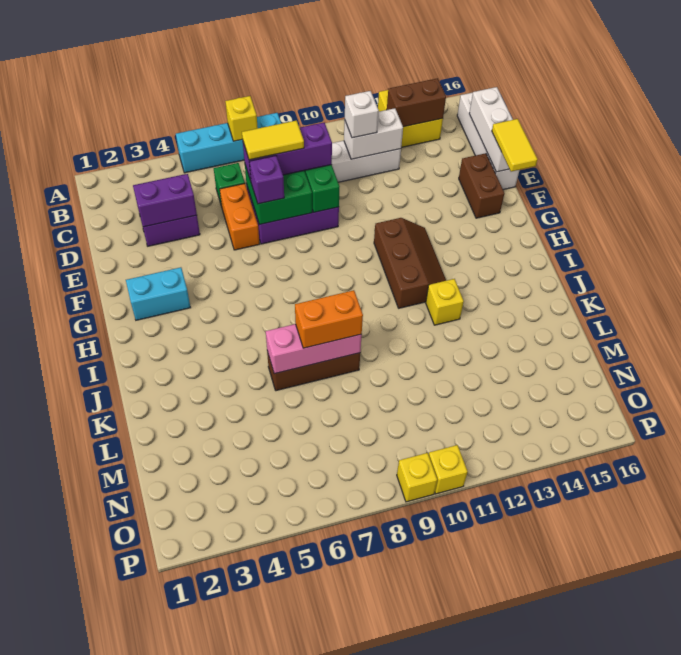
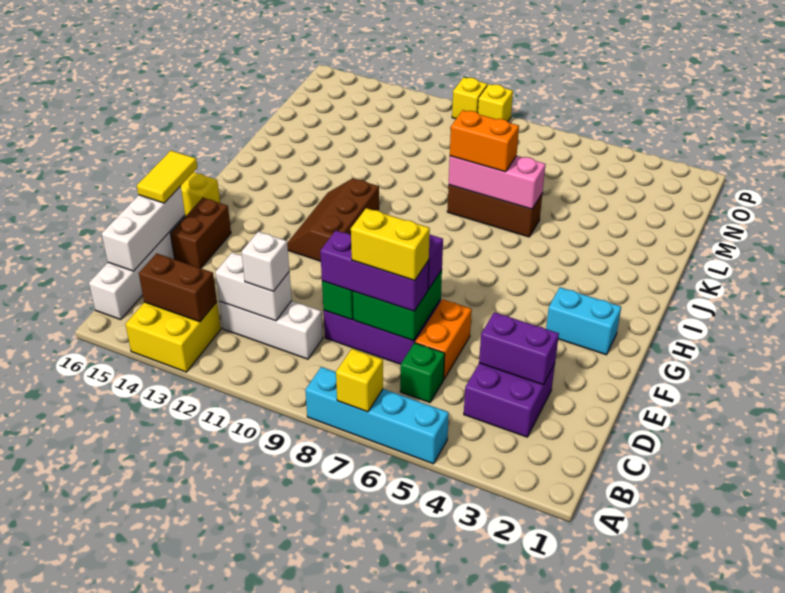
yellow tile D7:D8 level 4 -> yellow brick D7:D8 level 4
yellow brick J12 level 1 -> yellow brick G16 level 1

